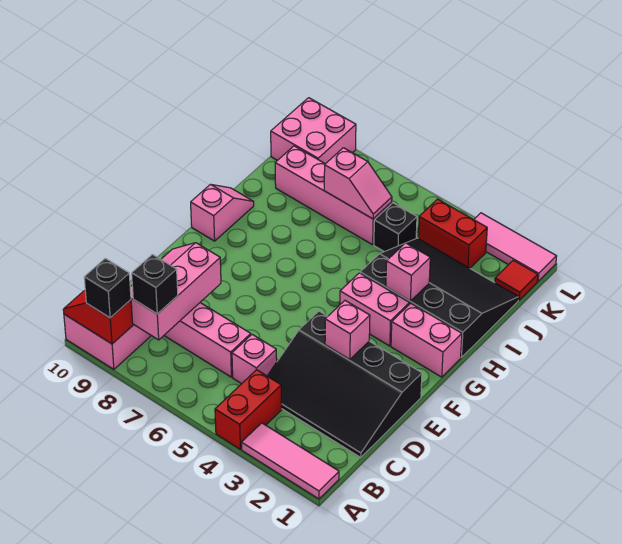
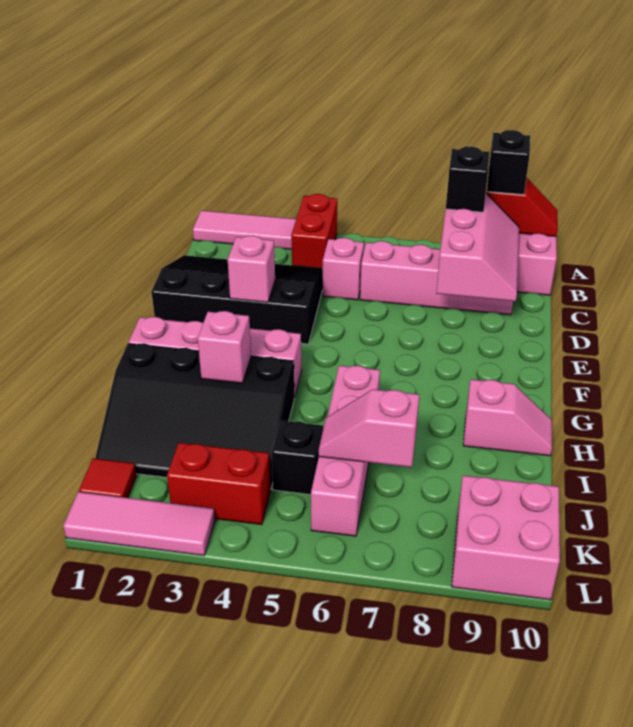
pink slope G10:H10 level 1 top G -> pink slope H9:H10 level 1 top 9
pink brick J6:J9 level 1 -> pink brick H6:K6 level 1

